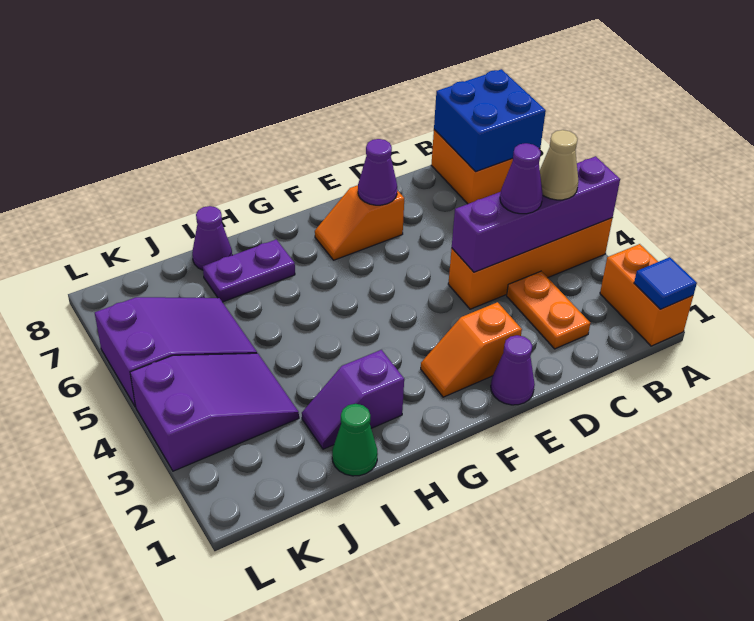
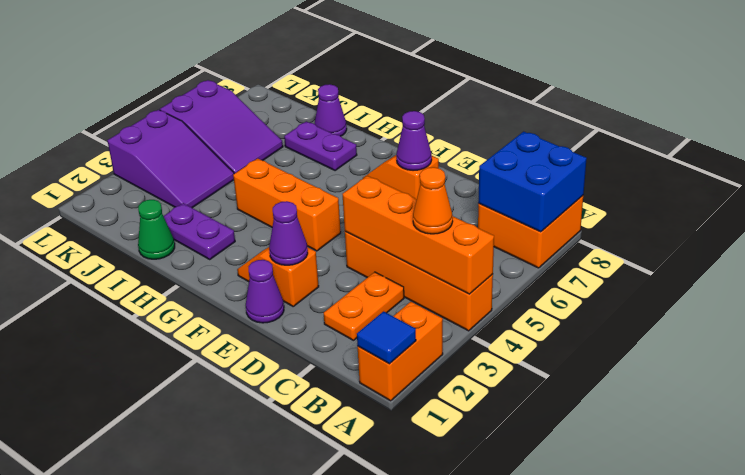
purple brick A4:D4 level 2 -> orange brick A4:D4 level 2
tan cone B4 level 3 -> orange cone B4 level 3
purple cone C4 level 3 -> purple cone E2 level 2
none -> orange brick F4:H4 level 1
purple slope H2:I2 level 1 top H -> purple plate H2:I2 level 1

